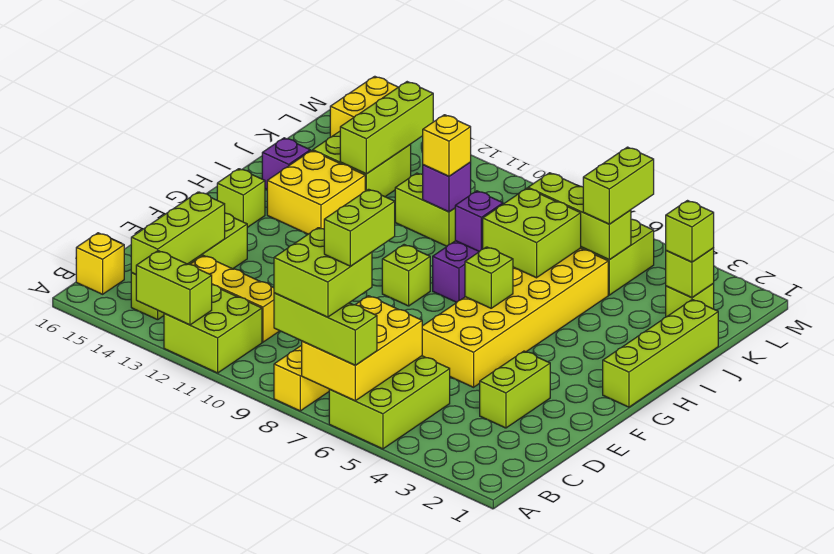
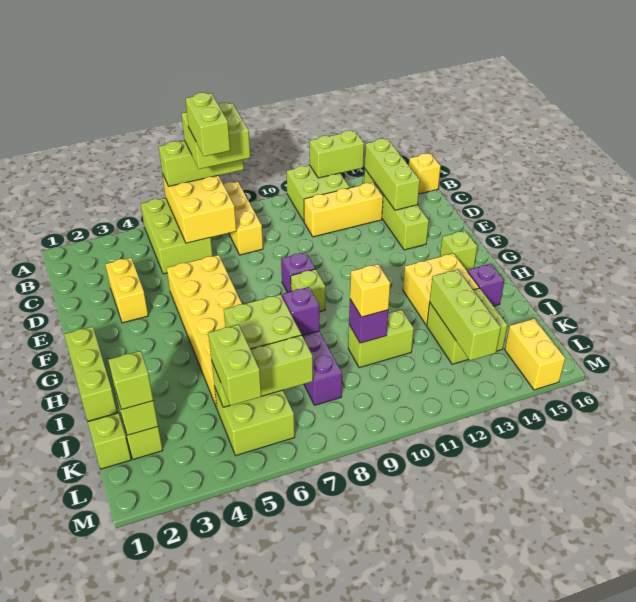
lime brick D3:E3 level 1 -> yellow brick D3:E3 level 1
none -> purple brick F9 level 1
lime brick G1:J1 level 1 -> lime brick G1:I1 level 1
lime brick G6 level 2 -> lime brick K1 level 1

